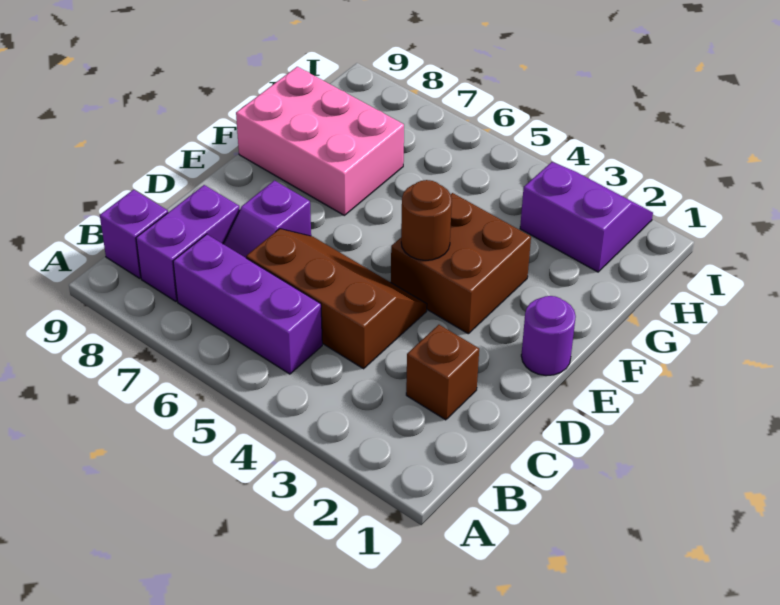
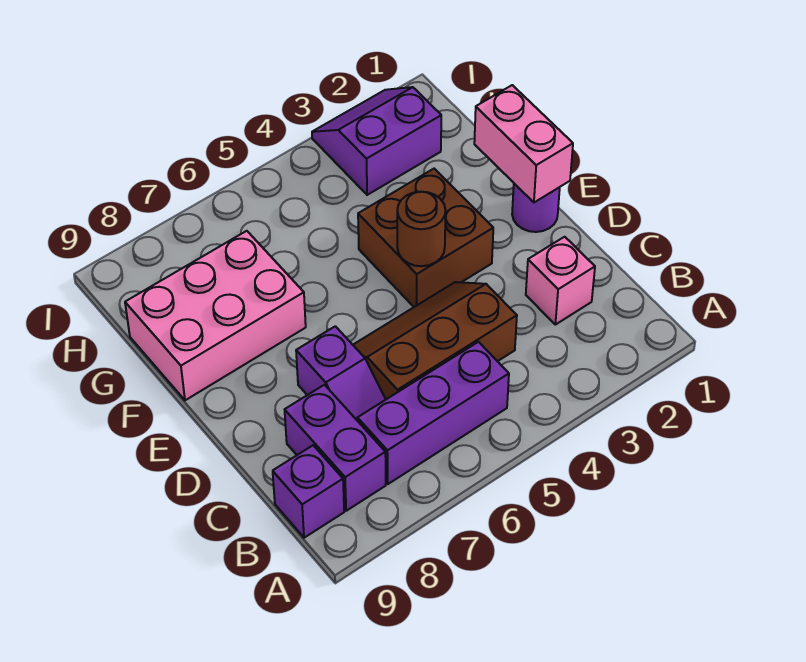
brown brick C2 level 1 -> pink brick C2 level 1
none -> pink brick E1:F1 level 2

